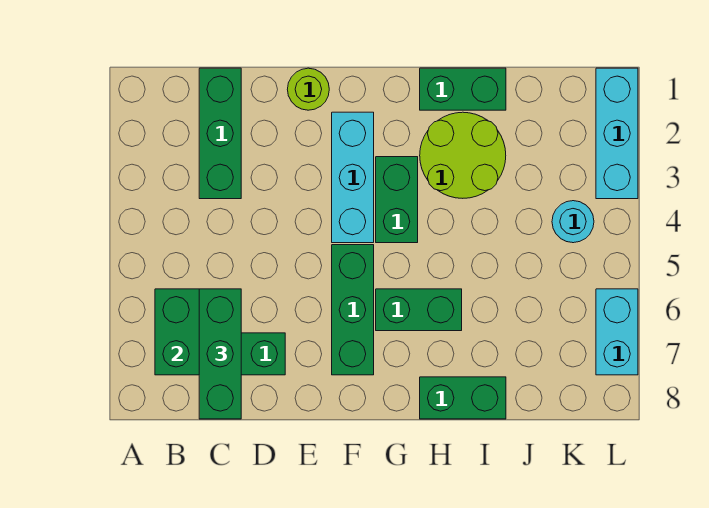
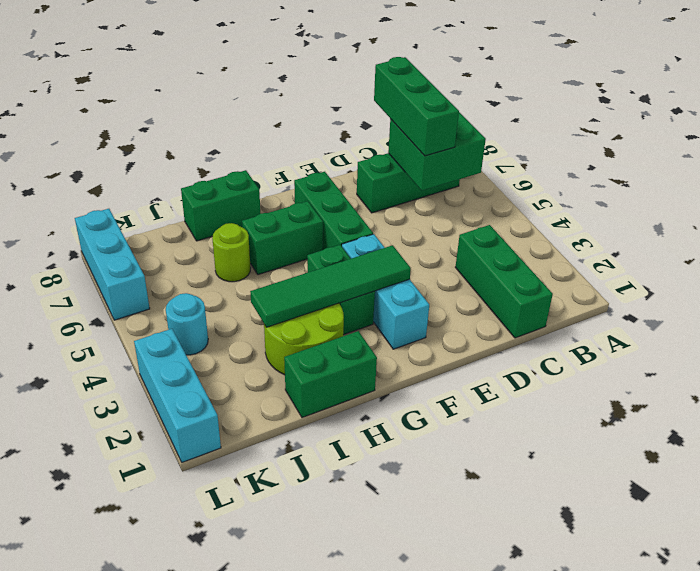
lime round brick E1 level 1 -> lime round brick I6 level 1
none -> green tile F3:I3 level 2
cyan brick L6:L7 level 1 -> cyan brick L6:L8 level 1

